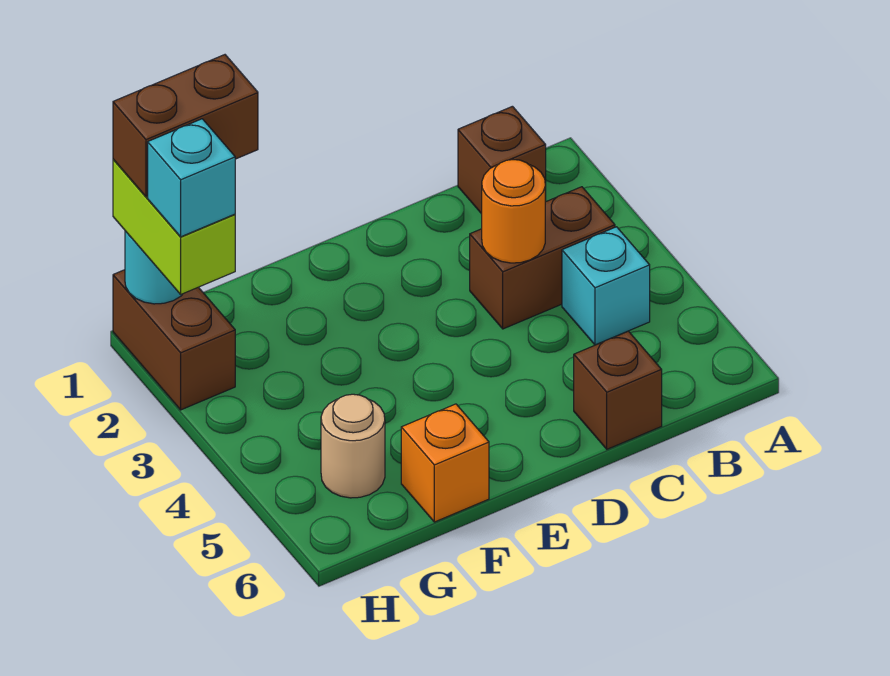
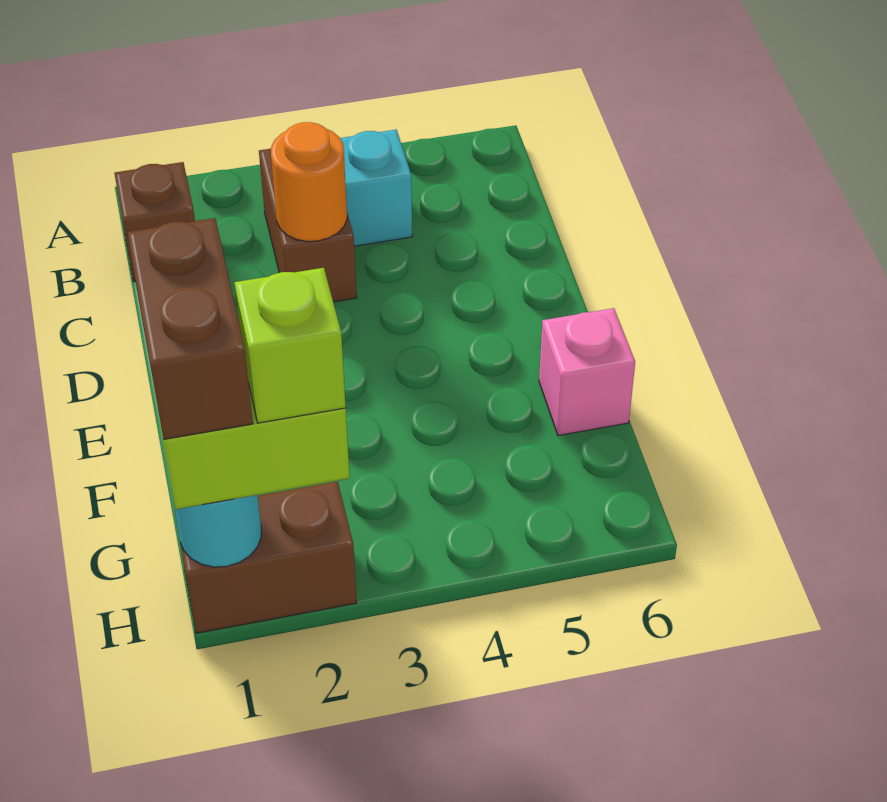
brown brick C6 level 1 -> none
orange brick F6 level 1 -> pink brick F6 level 1
tan round brick G5 level 1 -> none
cyan brick H2 level 4 -> lime brick H2 level 4

